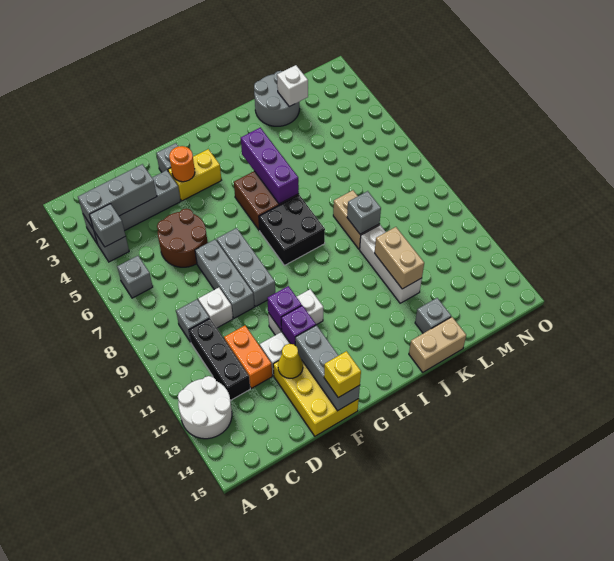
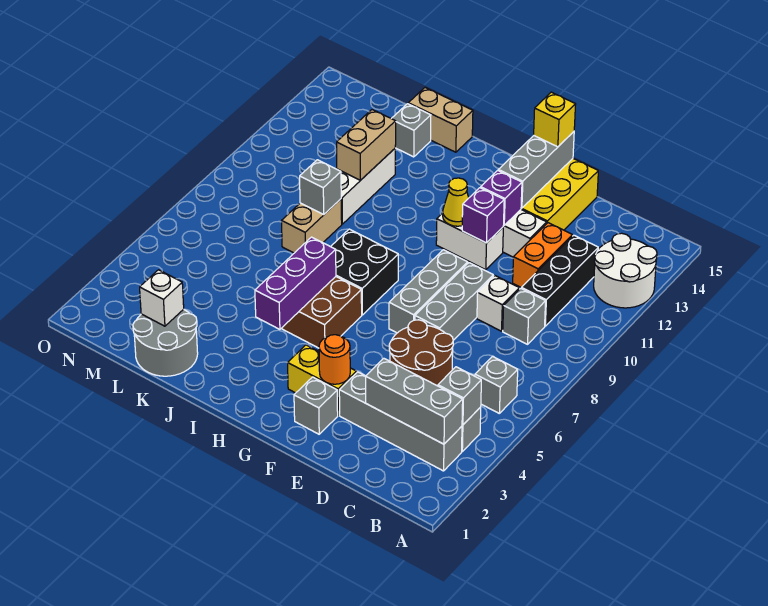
yellow cone E13 level 2 -> yellow cone G11 level 2

